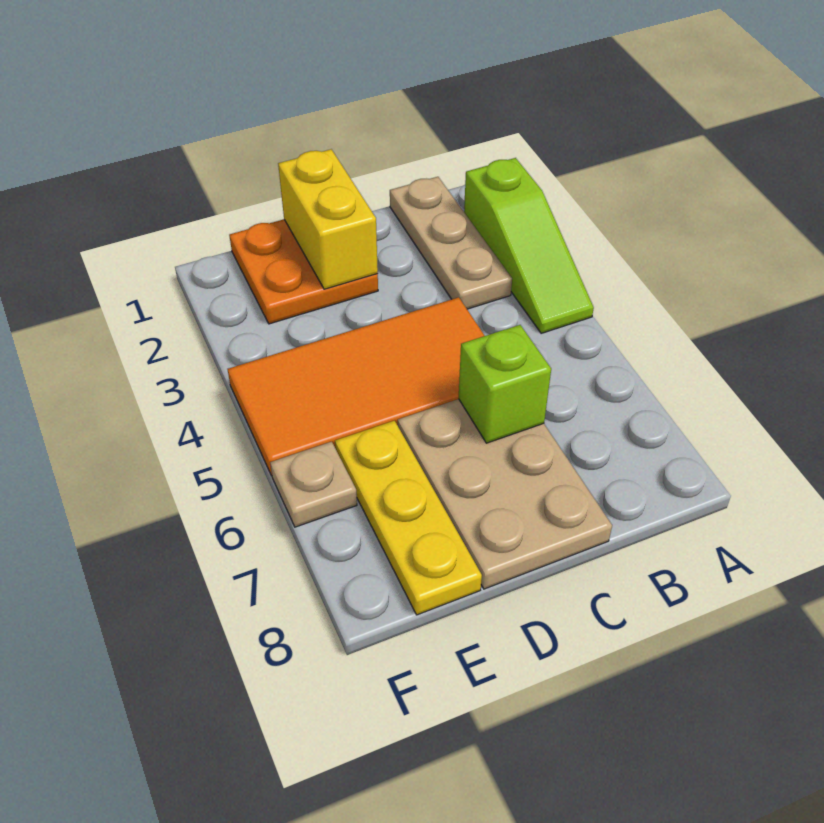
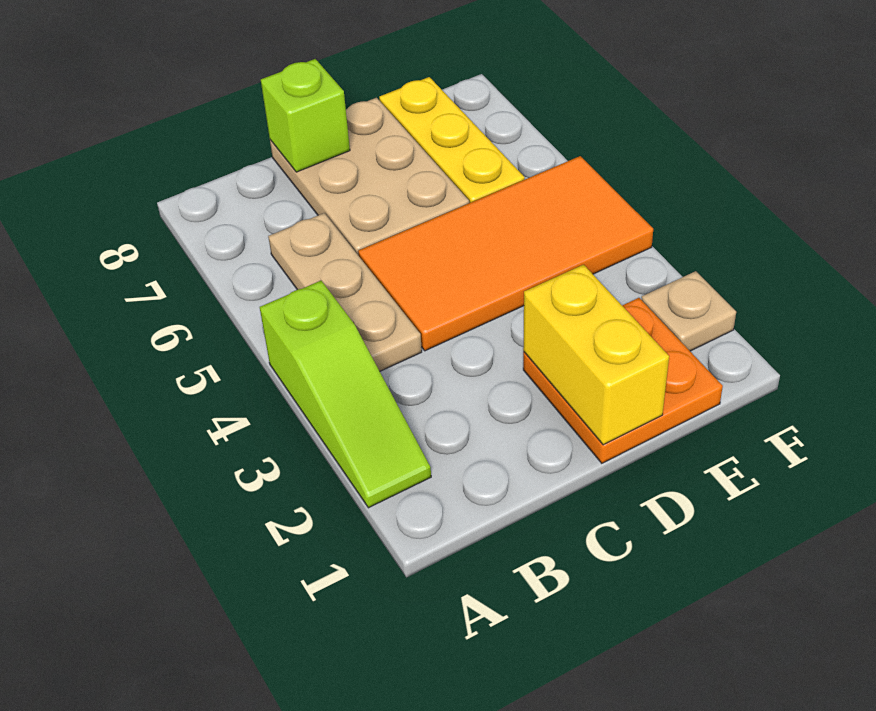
lime slope A2:A4 level 1 top 2 -> lime slope A2:A4 level 1 top 4
tan plate B1:B3 level 1 -> tan plate B4:B6 level 1
lime brick C6 level 2 -> lime brick C8 level 2
tan plate F6 level 1 -> tan plate F2 level 1

